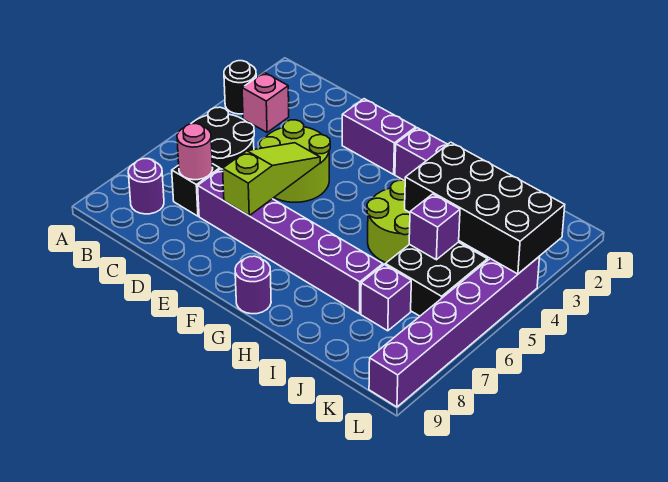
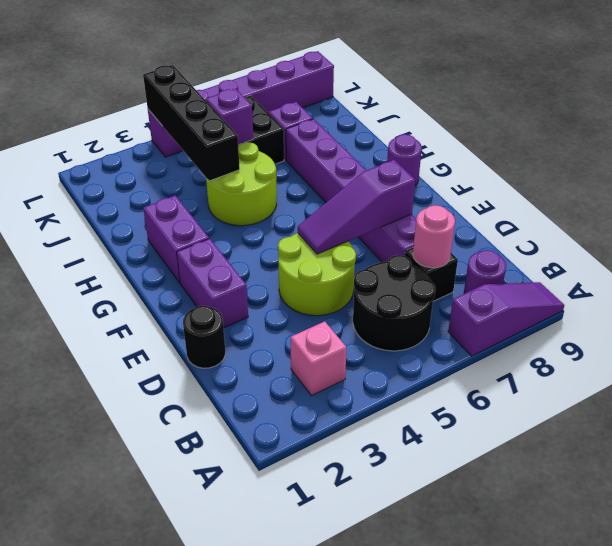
black round brick A3 level 1 -> black round brick D1 level 1
none -> purple slope A7:A9 level 1 top 7
lime slope E5:E7 level 2 top 7 -> purple slope E5:E7 level 2 top 7
black brick I3:L4 level 2 -> black brick I4:L4 level 2

